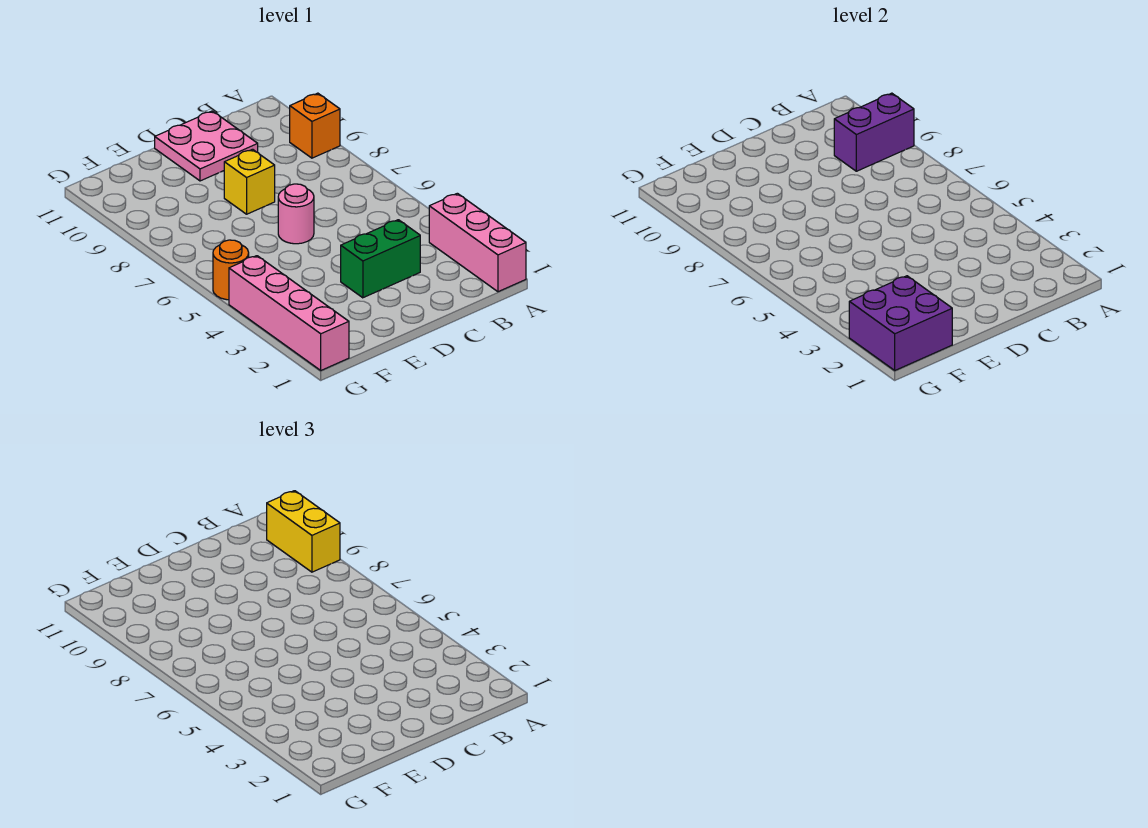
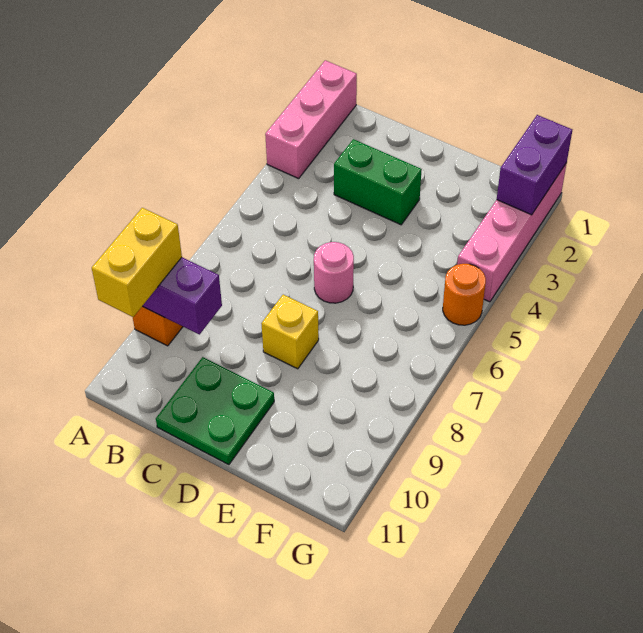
pink plate C10:D11 level 1 -> green plate C10:D11 level 1
purple brick F1:G2 level 2 -> purple brick G1:G2 level 2

